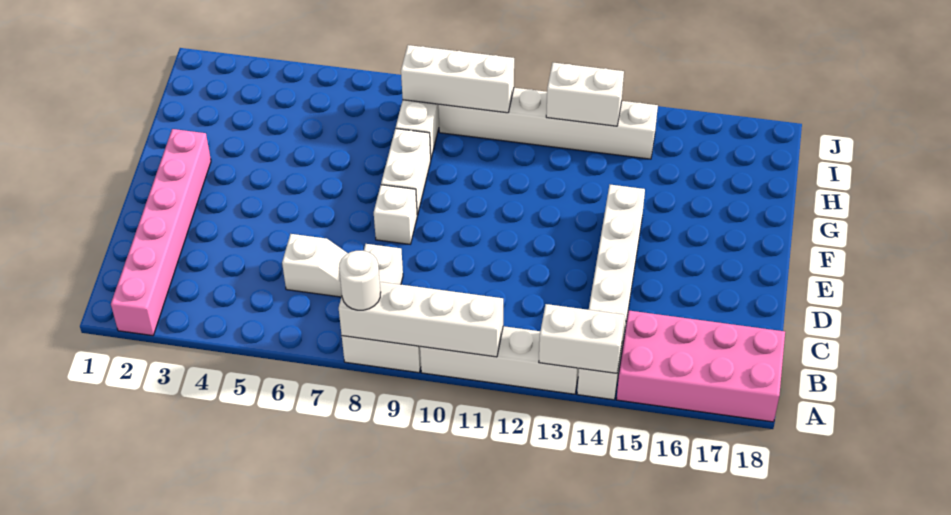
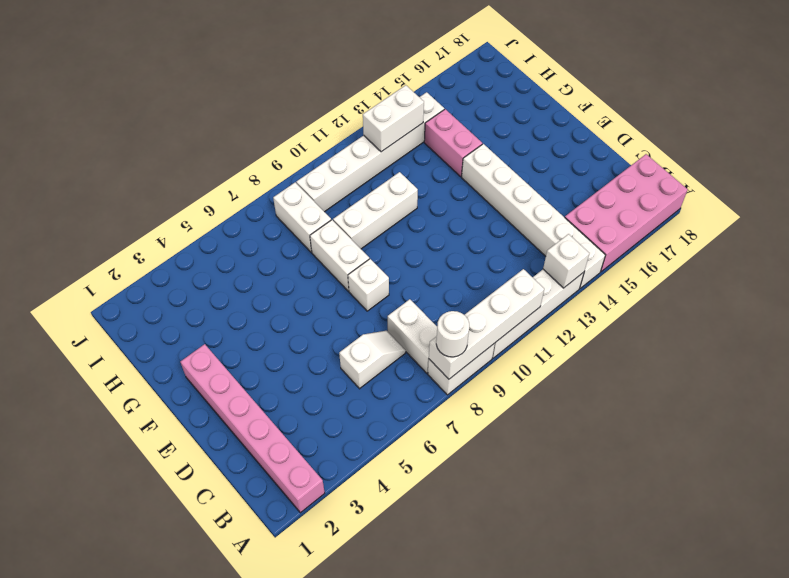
white brick A13:A14 level 2 -> white brick A13 level 2
none -> pink brick G14:H14 level 1
white brick I8:I10 level 2 -> white brick G9:G11 level 1

